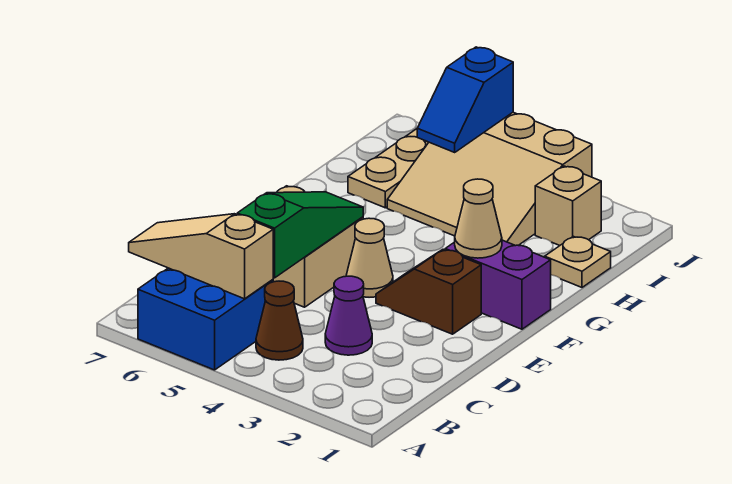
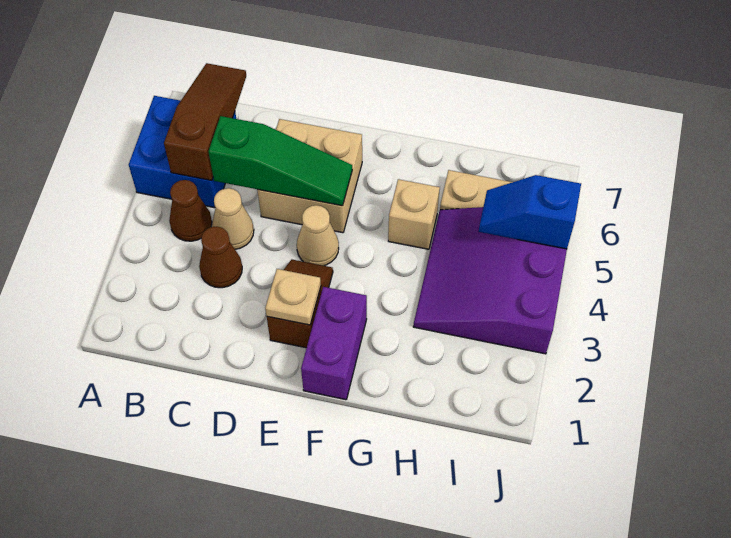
tan slope B5:B7 level 2 top 5 -> brown slope B5:B7 level 2 top 5
purple cone C3 level 1 -> brown cone C3 level 1
tan cone F2 level 2 -> tan cone C4 level 1
tan plate H1 level 1 -> tan plate E2 level 2
tan slope H3:J5 level 1 top J -> purple slope H3:J5 level 1 top J
tan brick I2 level 1 -> tan brick G5 level 1

